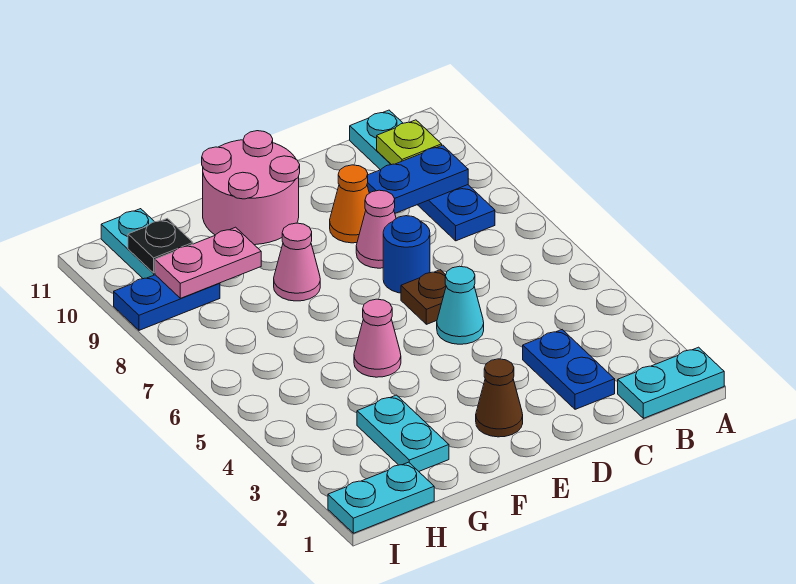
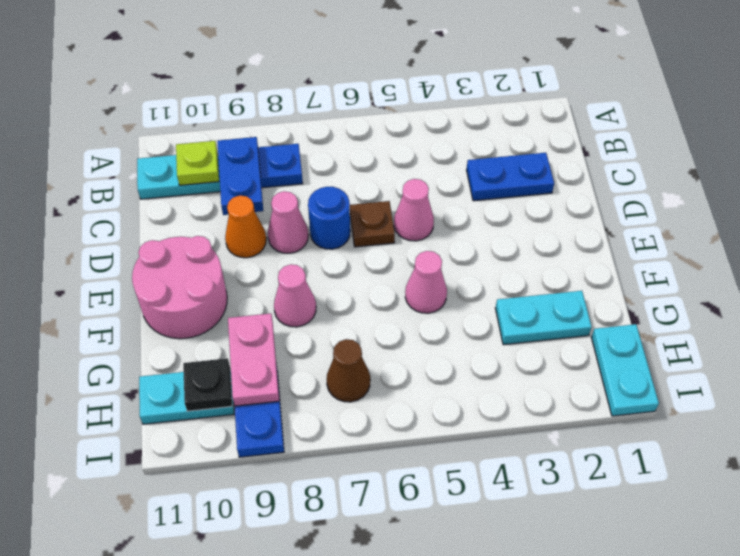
cyan plate A1:B1 level 1 -> none
cyan cone D5 level 1 -> pink cone D5 level 1
brown cone E2 level 1 -> brown cone H7 level 1

